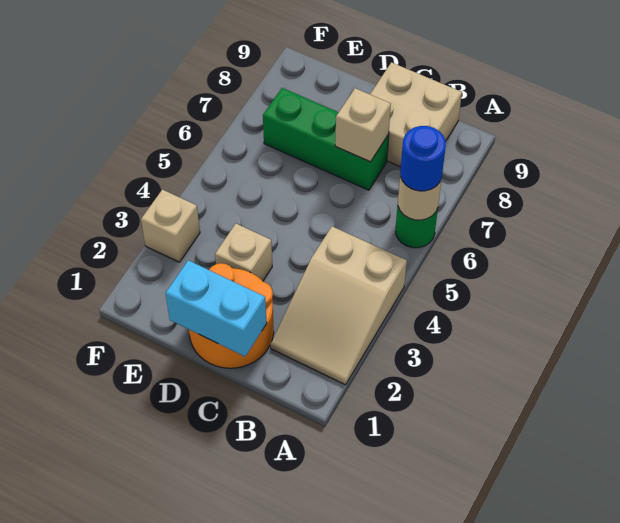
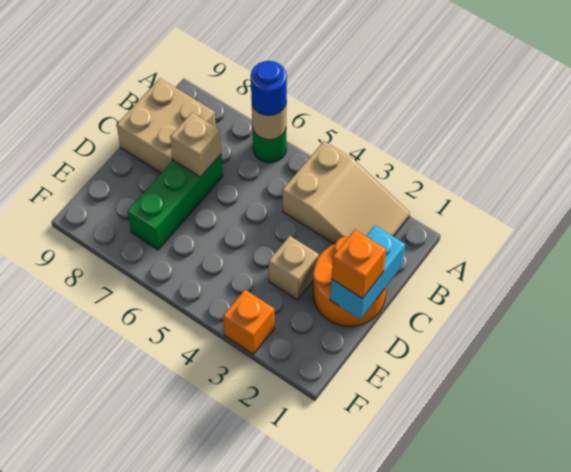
none -> orange brick D1 level 3
tan brick F3 level 1 -> orange brick F3 level 1

